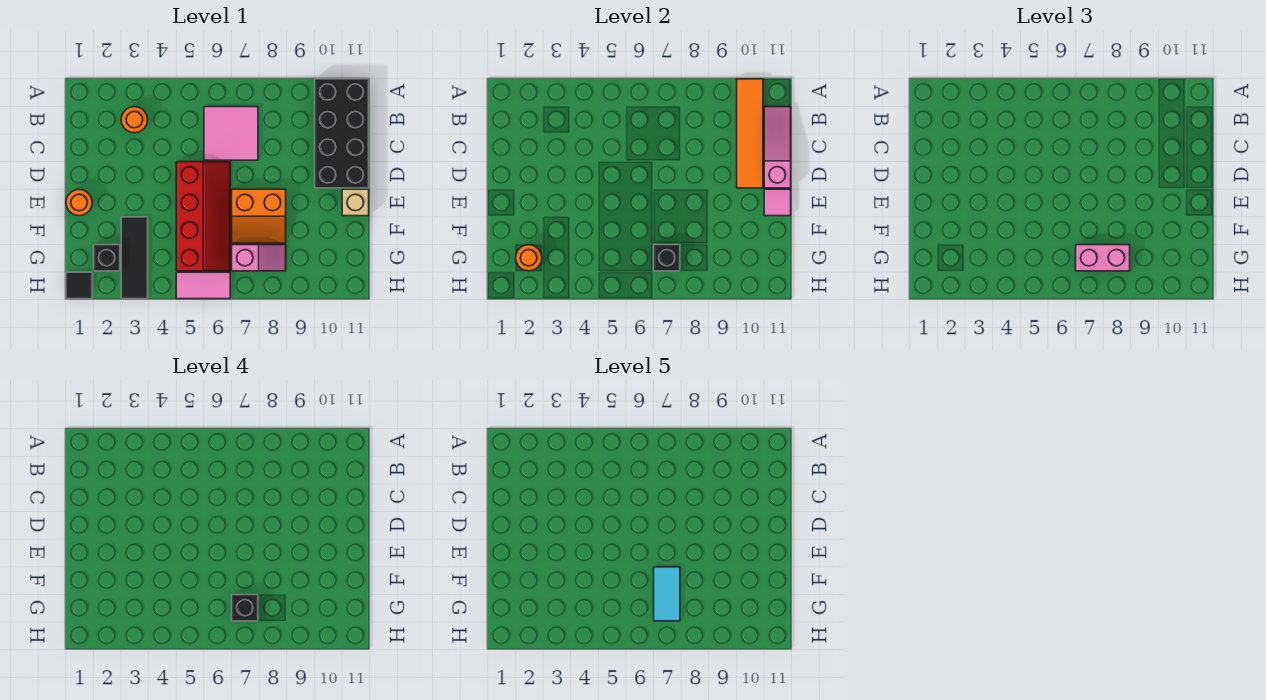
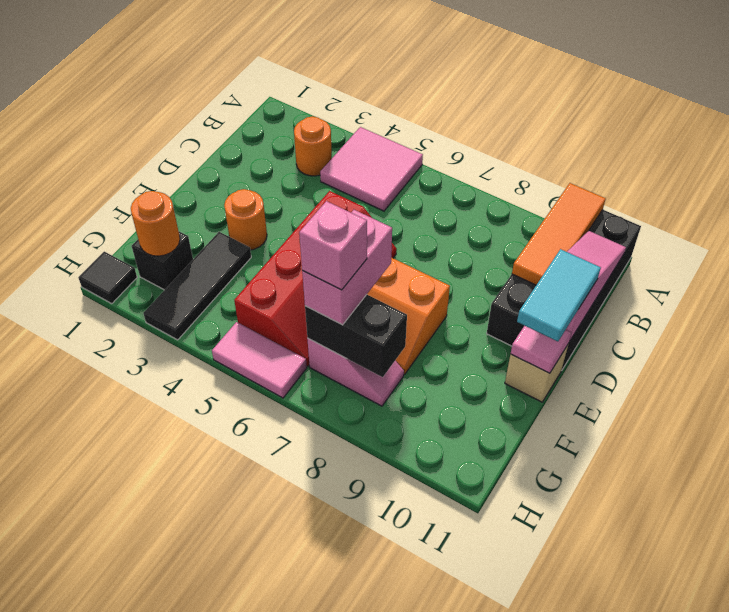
orange tile A10:D10 level 2 -> orange tile A10:C10 level 2
pink tile B6:C7 level 1 -> pink tile A4:B5 level 1
orange round brick E1 level 1 -> orange round brick E3 level 1
cyan tile F7:G7 level 5 -> cyan tile D11:E11 level 3
black brick G7 level 2 -> black brick G7:G8 level 2
pink brick G7:G8 level 3 -> pink brick F7:G7 level 3
black brick G7 level 4 -> pink brick G7 level 4

